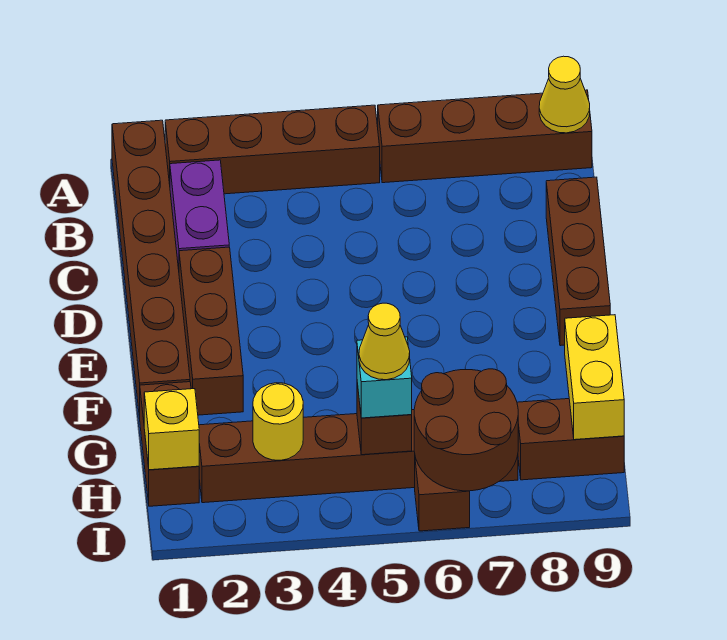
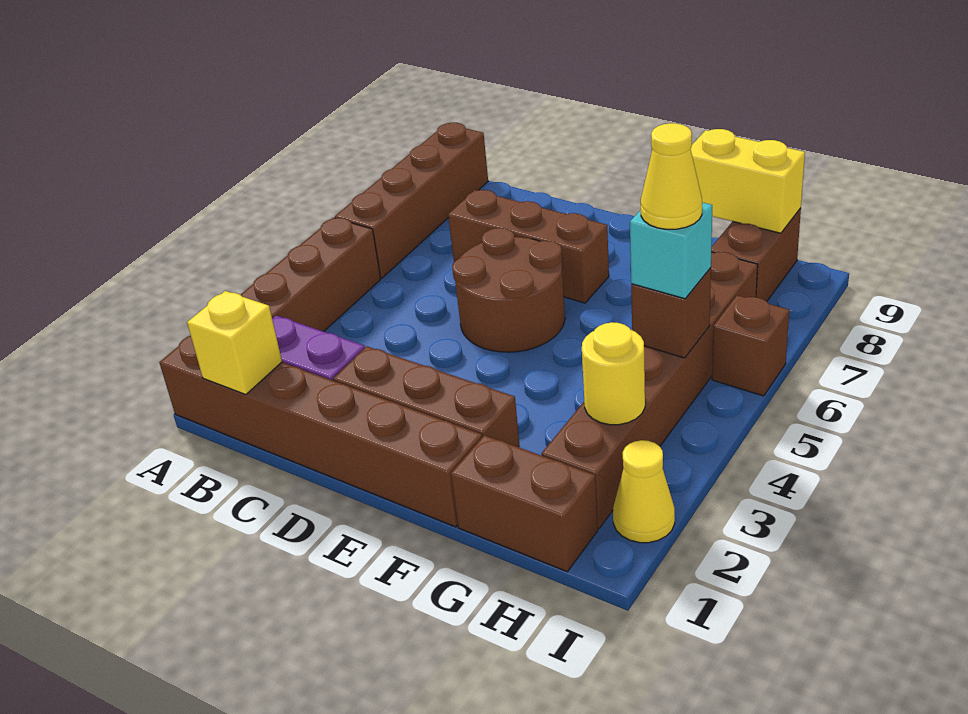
yellow cone A9 level 2 -> yellow cone I2 level 1
brown brick C9:E9 level 1 -> brown brick C7:E7 level 1
yellow brick H1 level 2 -> yellow brick B1 level 2
brown round brick H6:I7 level 2 -> brown round brick D5:E6 level 1

